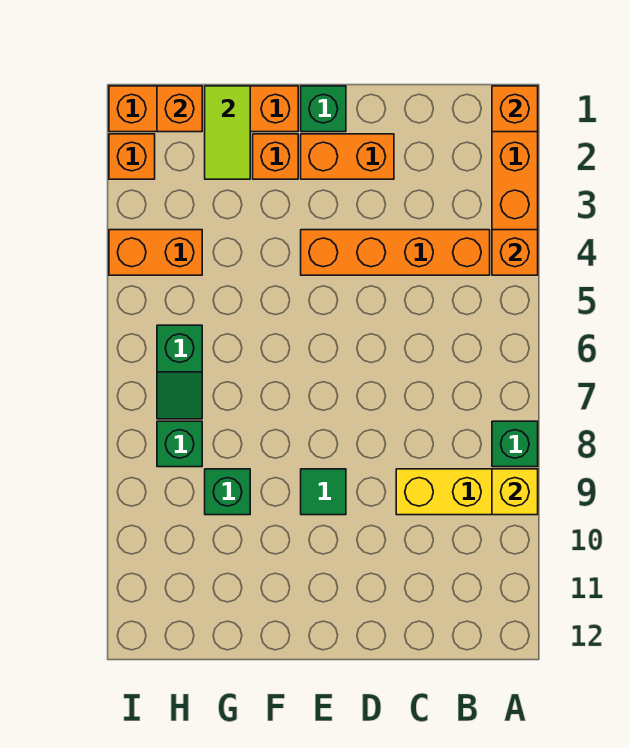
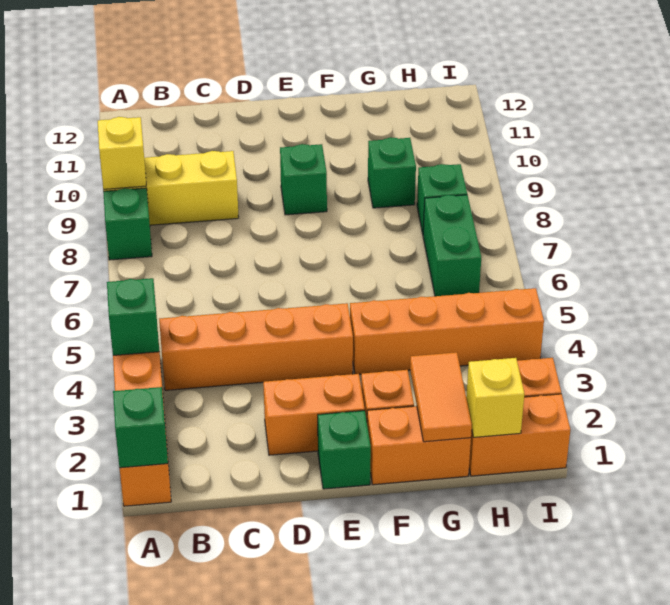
orange brick A1 level 2 -> green brick A1 level 2
orange brick A4 level 2 -> green brick A4 level 2
green tile E9 level 1 -> green brick E9 level 1
lime tile G1:G2 level 2 -> orange tile G1:G2 level 2
orange brick H1 level 2 -> yellow brick H1 level 2
orange brick H4:I4 level 1 -> orange brick F4:I4 level 1
green slope H6:H7 level 1 top 6 -> green brick H6:H7 level 1

